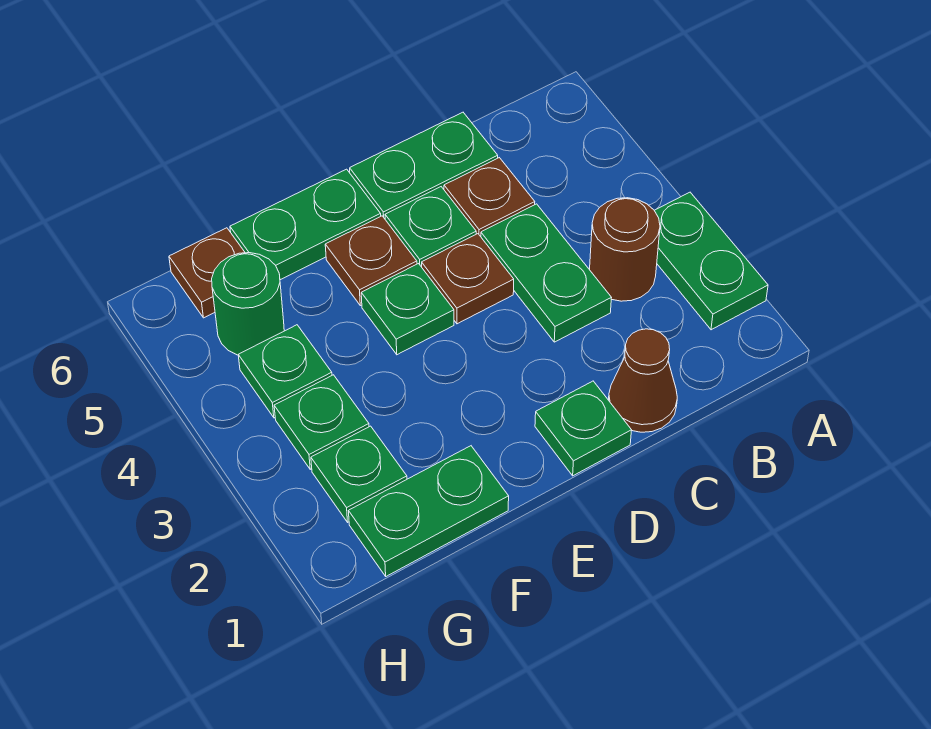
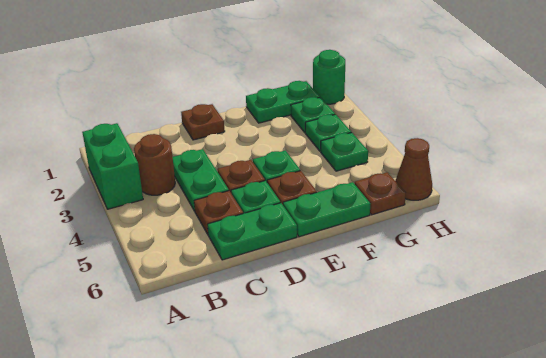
green plate A2:A3 level 1 -> green brick A2:A3 level 1
brown cone C1 level 1 -> brown cone H6 level 1
green plate D1 level 1 -> brown plate D1 level 1
green round brick G5 level 1 -> green round brick H1 level 1

